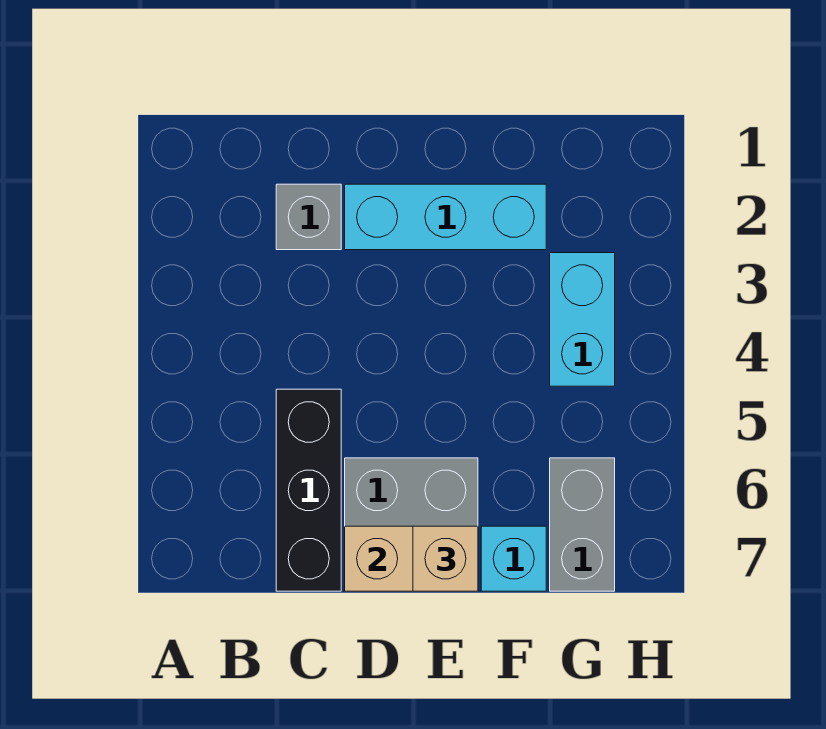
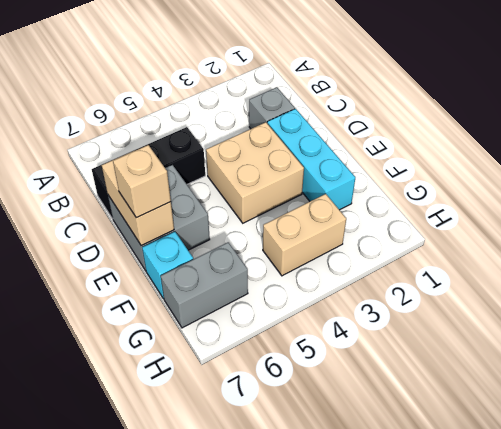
none -> tan brick D3:E4 level 1
cyan brick G3:G4 level 1 -> tan brick G3:G4 level 1

